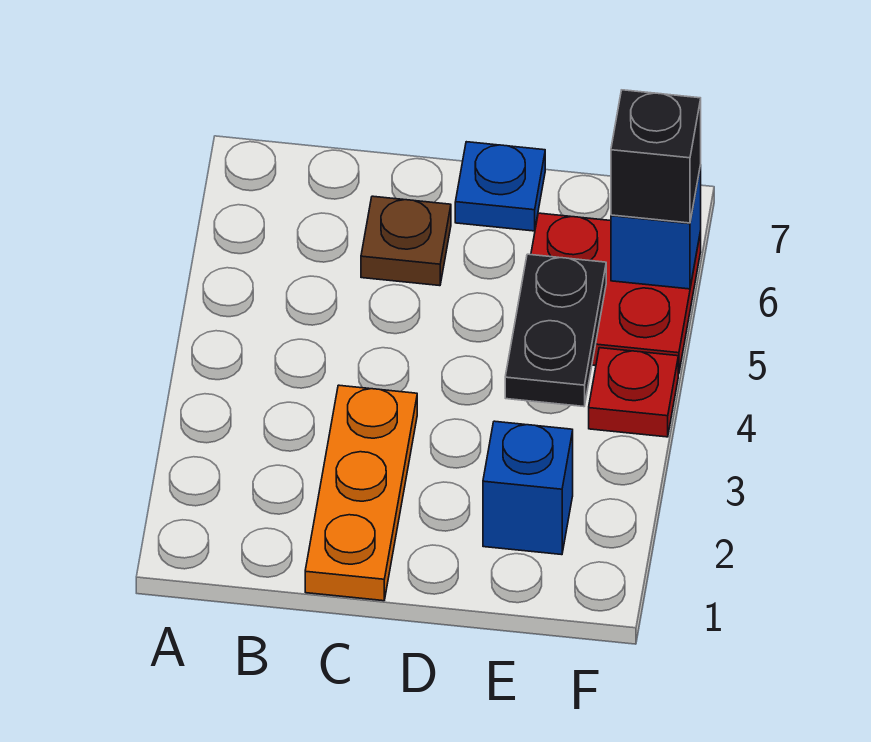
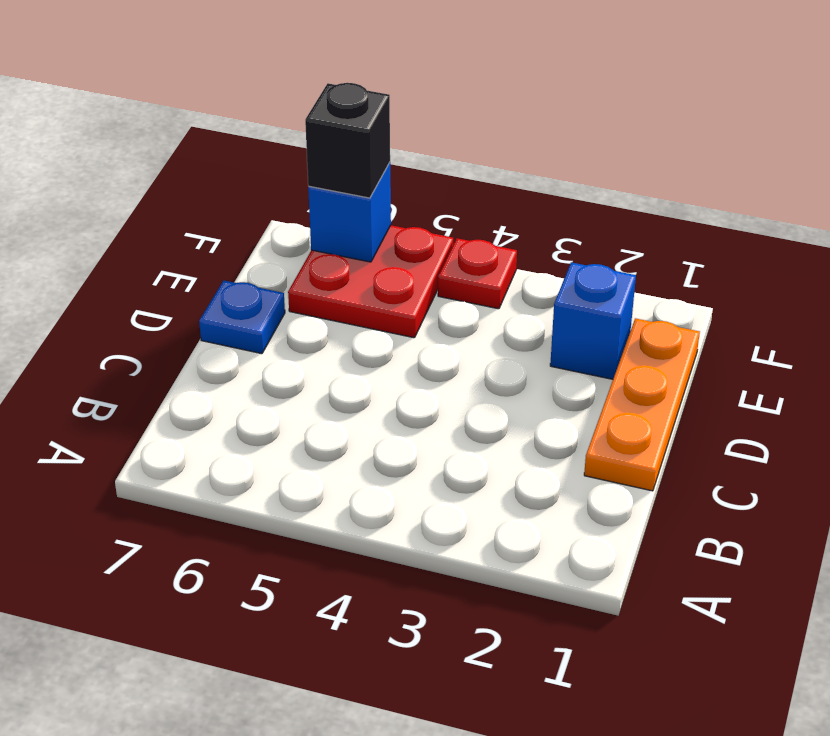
orange plate C1:C3 level 1 -> orange plate C1:E1 level 1
brown plate C6 level 1 -> none
black plate E4:E5 level 2 -> none

